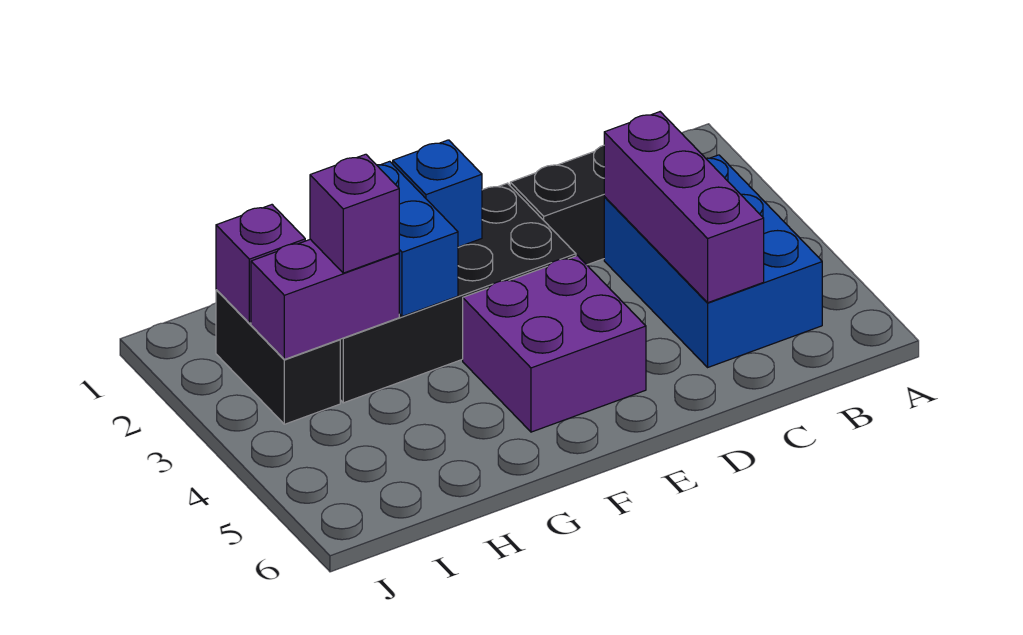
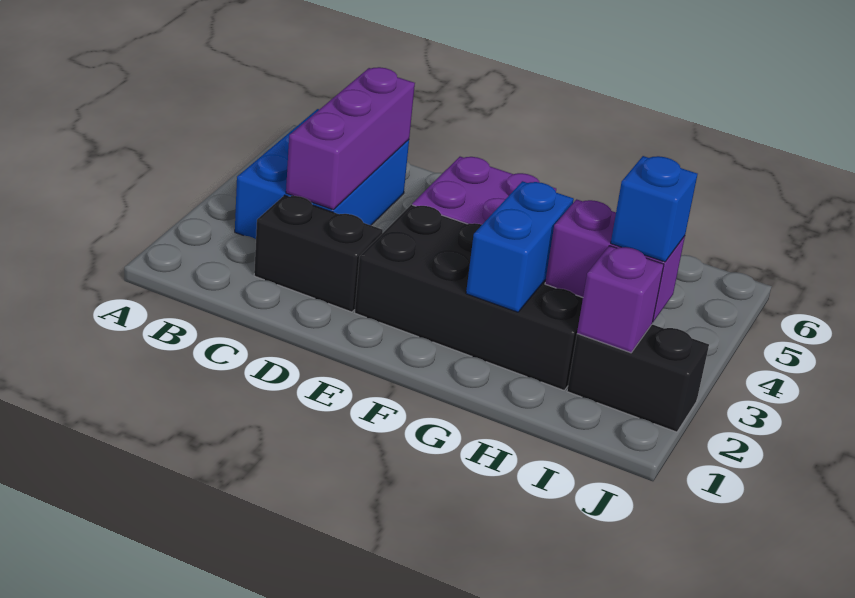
blue brick F2 level 2 -> blue brick I3 level 3
purple brick H3 level 3 -> none
black brick I2:I3 level 1 -> black brick I2:J2 level 1

